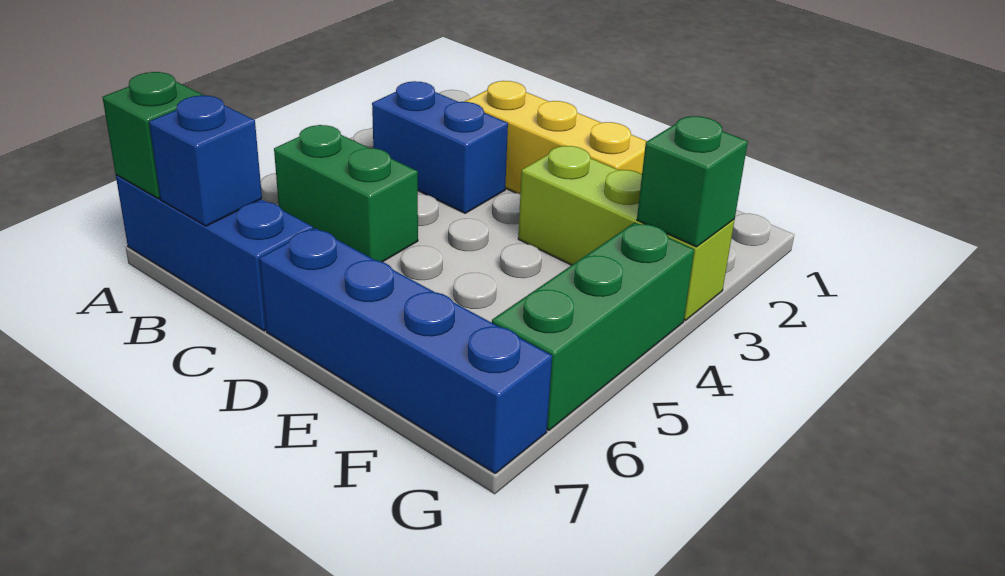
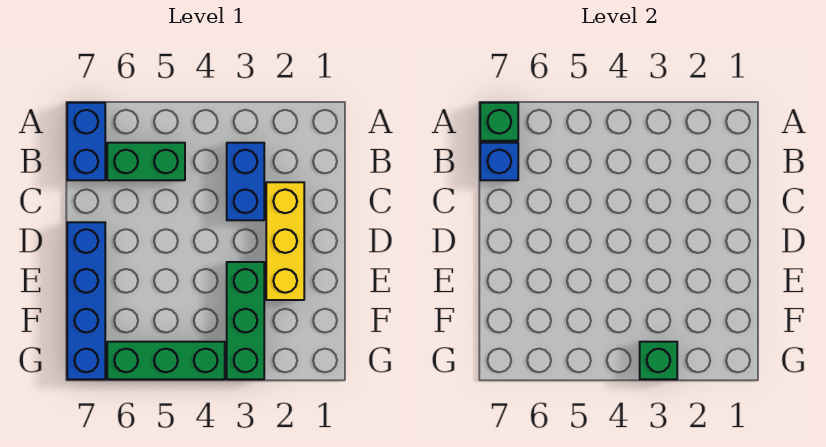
blue brick A7:C7 level 1 -> blue brick A7:B7 level 1
green brick B5:C5 level 1 -> green brick B5:B6 level 1
lime brick E3:G3 level 1 -> green brick E3:G3 level 1

